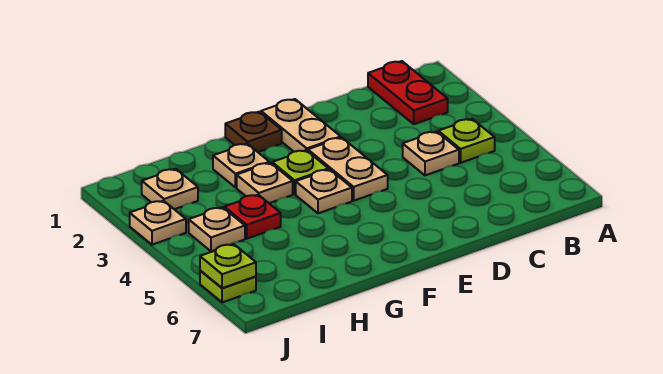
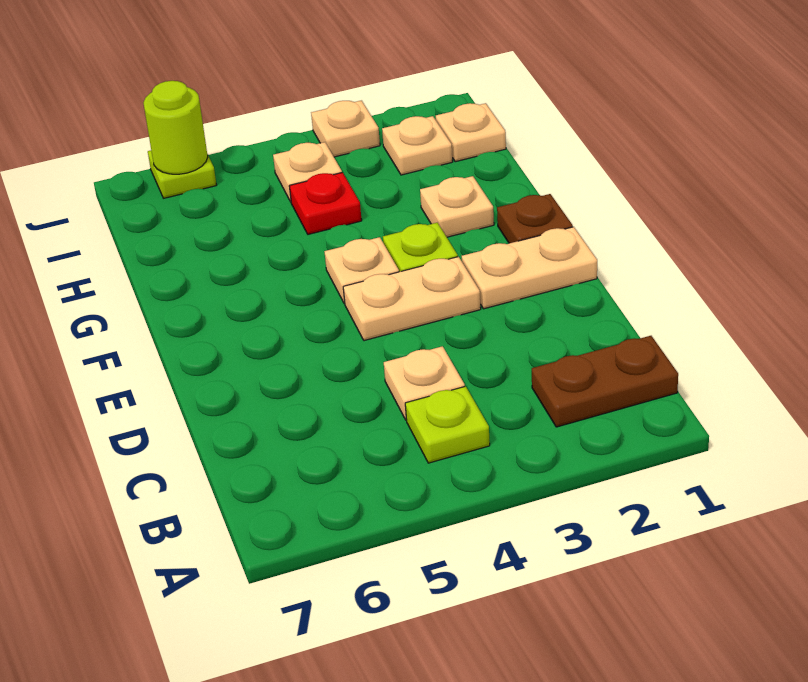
red plate B1:B2 level 1 -> brown plate B1:B2 level 1
tan plate G3 level 1 -> tan plate I1 level 1
lime plate J6 level 2 -> lime round brick J6 level 2

